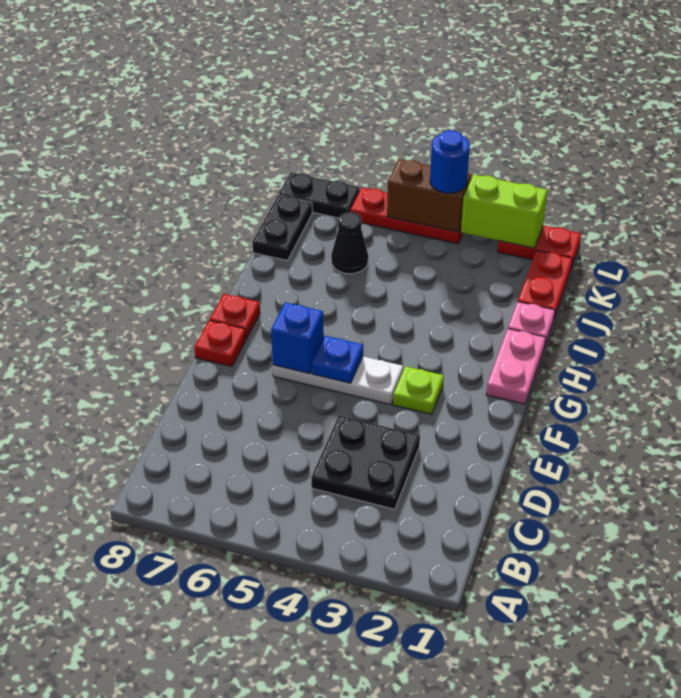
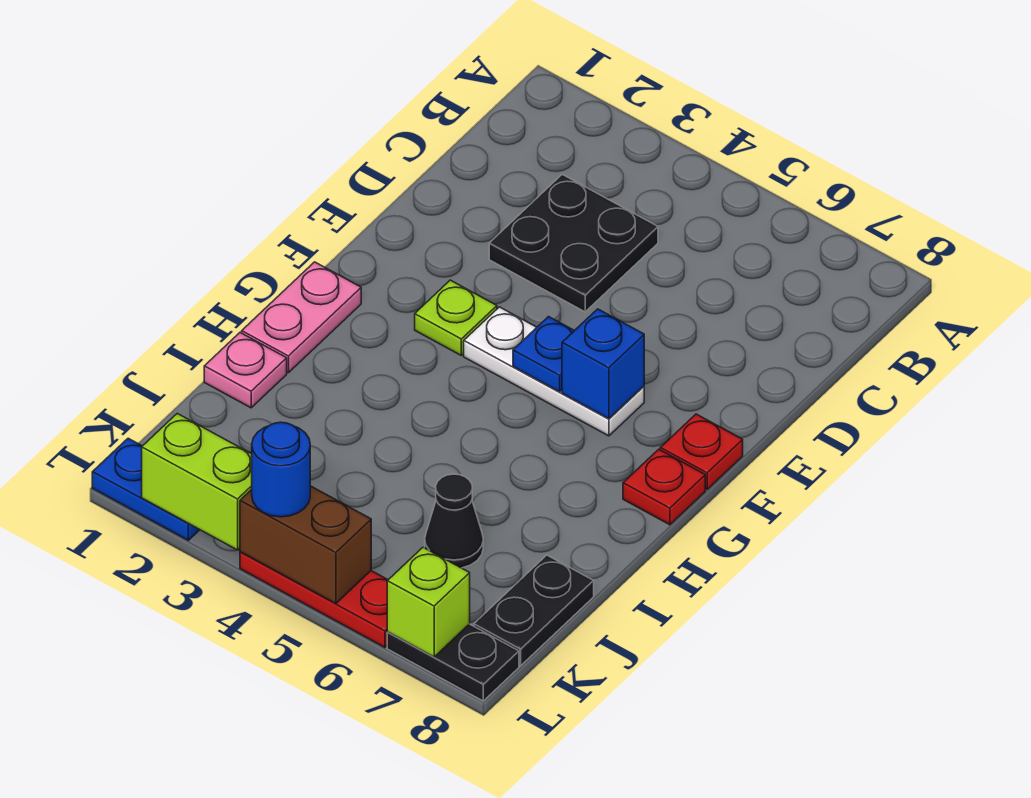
red plate J1:K1 level 1 -> none
red plate L1:L2 level 1 -> blue plate L1:L2 level 1
none -> lime brick L7 level 2

